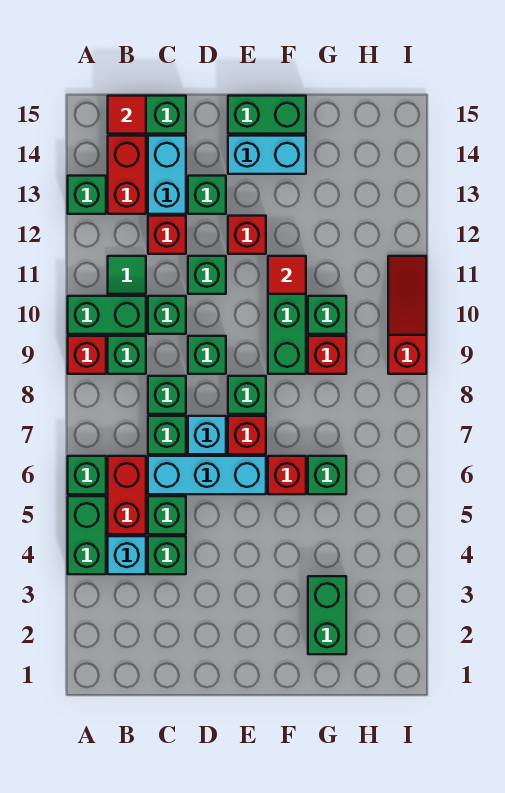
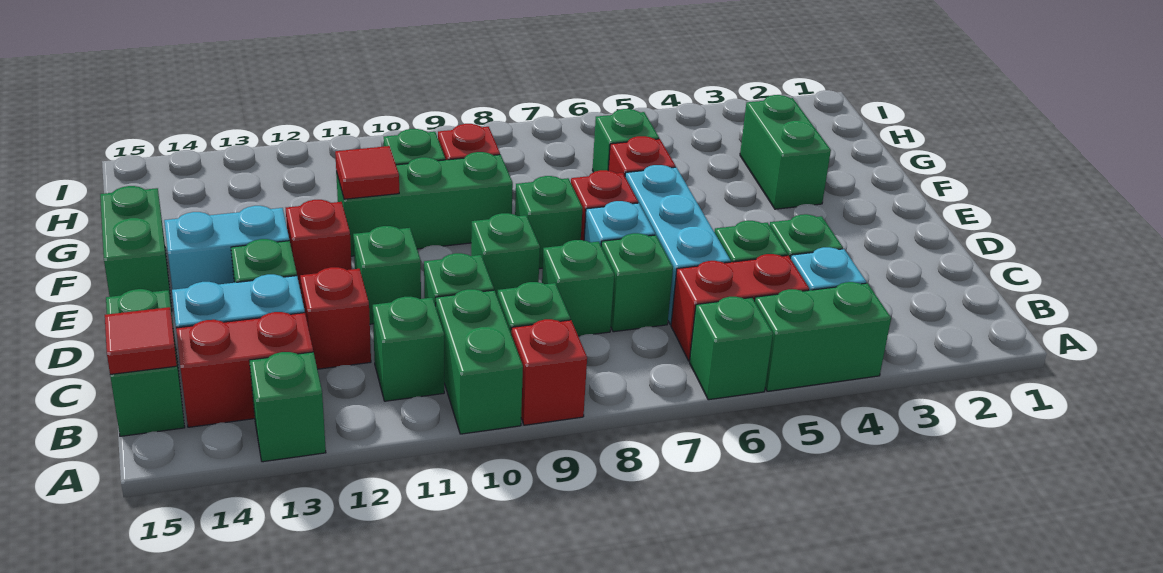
green tile B11 level 1 -> green brick B11 level 1
cyan brick E14:F14 level 1 -> cyan brick E13:E14 level 1
green brick G2:G3 level 1 -> green brick F3:G3 level 1
red slope I9:I11 level 1 top 9 -> none

